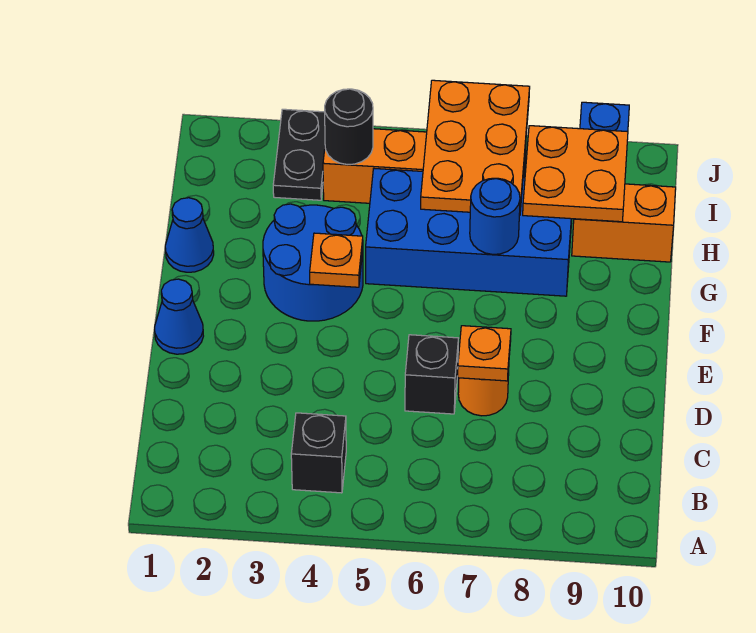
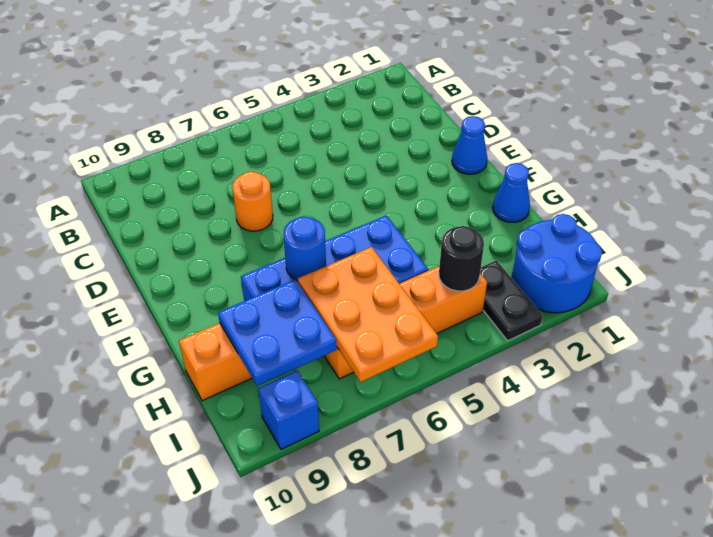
black brick B4 level 1 -> none
black brick D6 level 1 -> none
orange plate D7 level 2 -> none
blue round brick F3:G4 level 1 -> blue round brick I1:J2 level 1
orange plate F4 level 2 -> none
orange plate H8:I9 level 2 -> blue plate H8:I9 level 2

